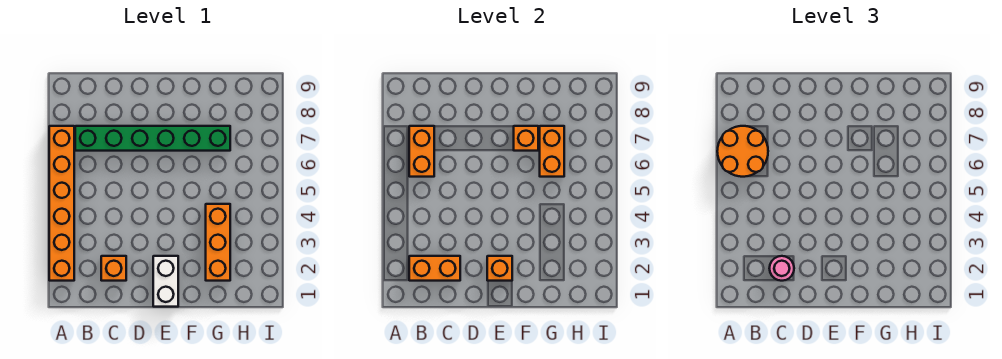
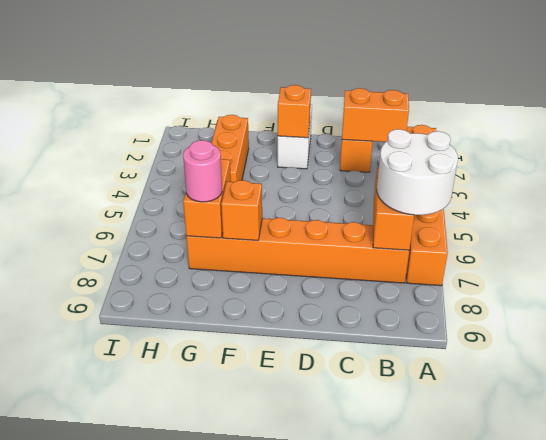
orange round brick A6:B7 level 3 -> white round brick A6:B7 level 3
green brick B7:G7 level 1 -> orange brick B7:G7 level 1
pink round brick C2 level 3 -> pink round brick G7 level 3

